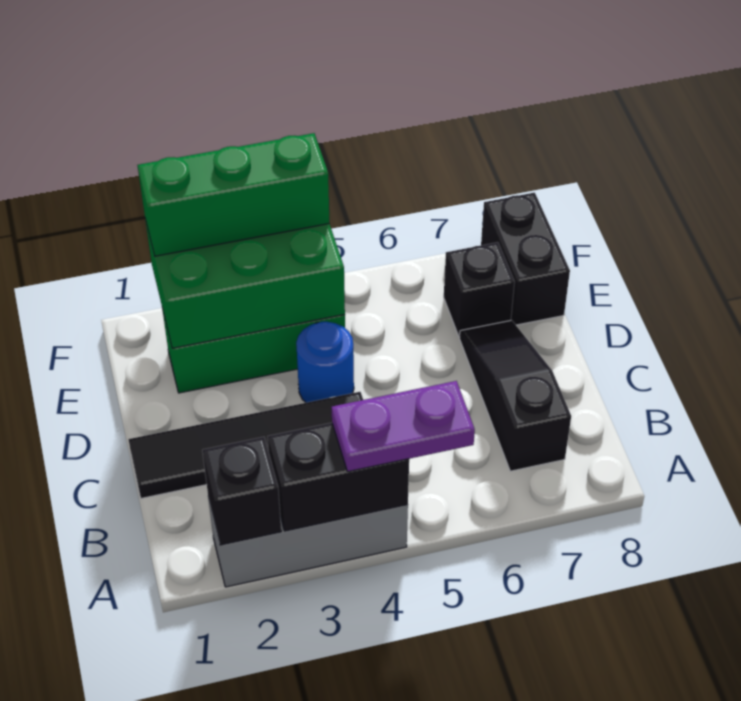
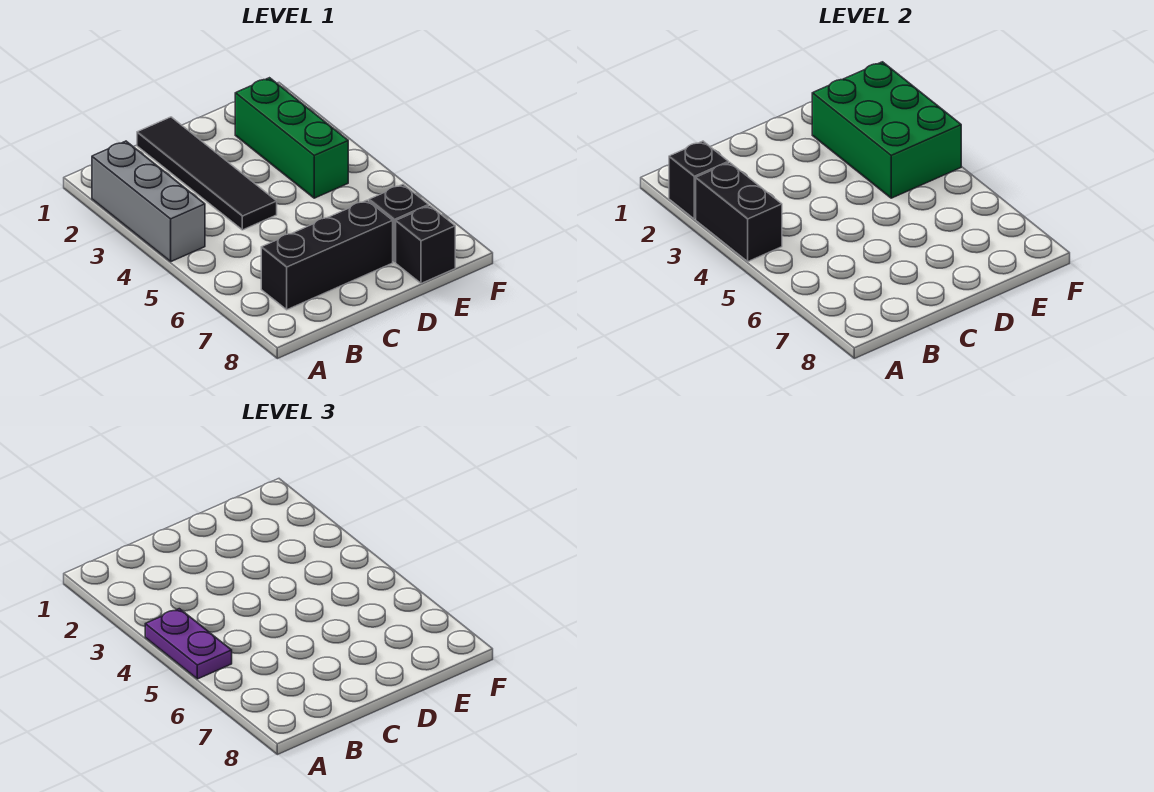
black slope B7:D7 level 1 top B -> black brick B7:D7 level 1
blue round brick D4 level 1 -> none
black brick E8:F8 level 1 -> black brick E8 level 1
green brick F2:F4 level 3 -> none

